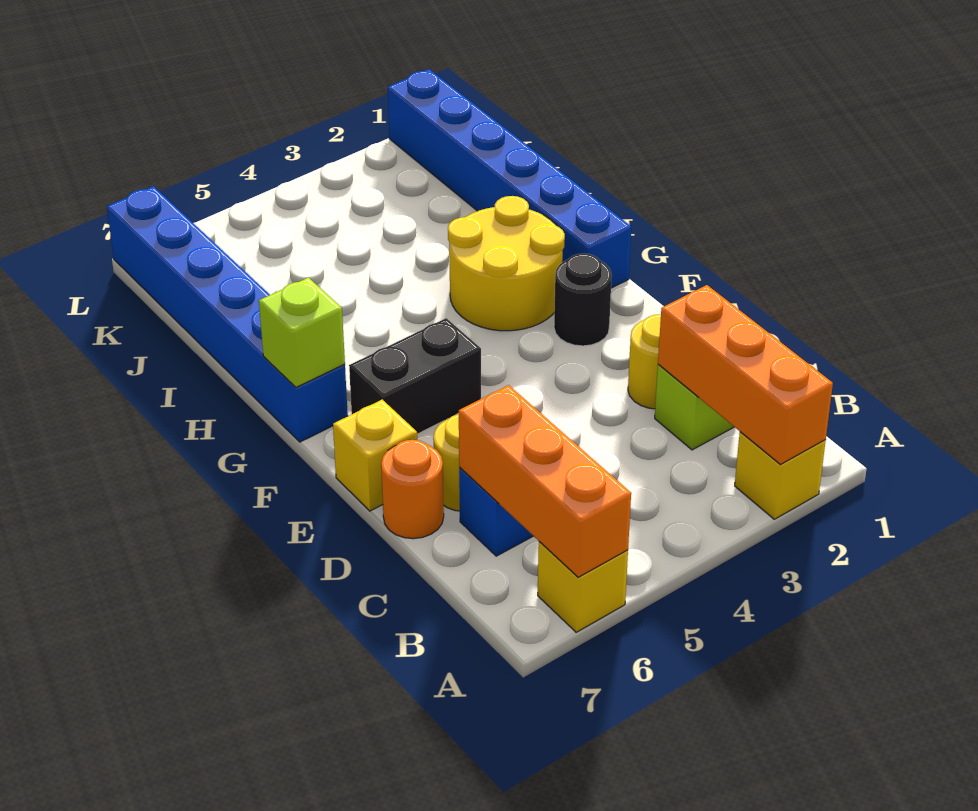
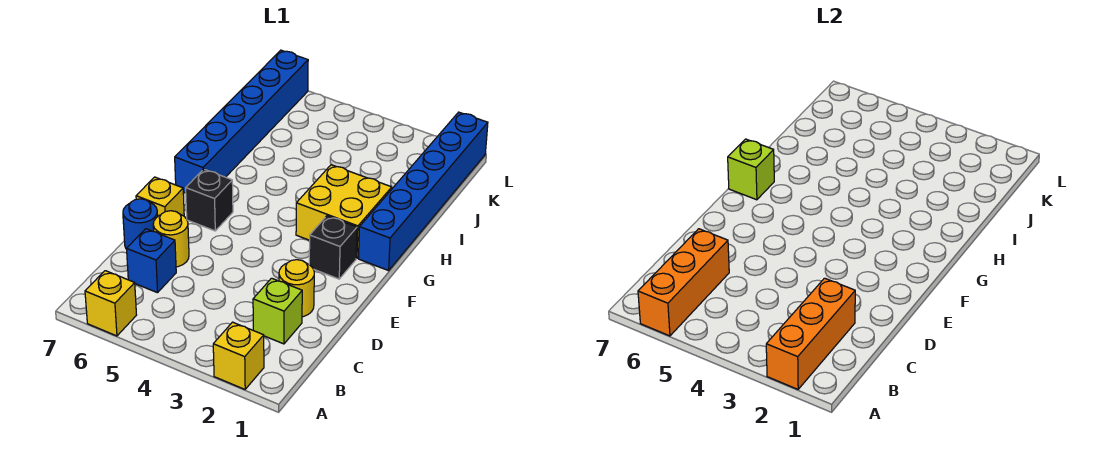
orange round brick D7 level 1 -> blue round brick D7 level 1
black round brick F2 level 1 -> black brick F2 level 1
black brick F5:F6 level 1 -> black brick F6 level 1
yellow round brick G2:H3 level 1 -> yellow brick G2:H3 level 1

